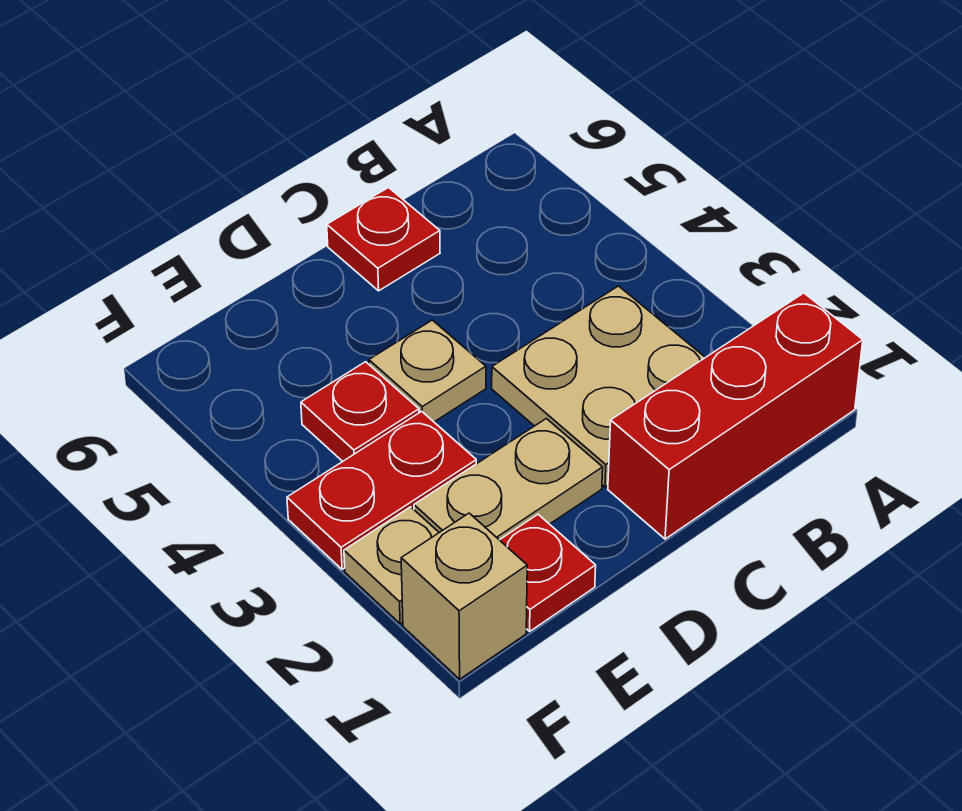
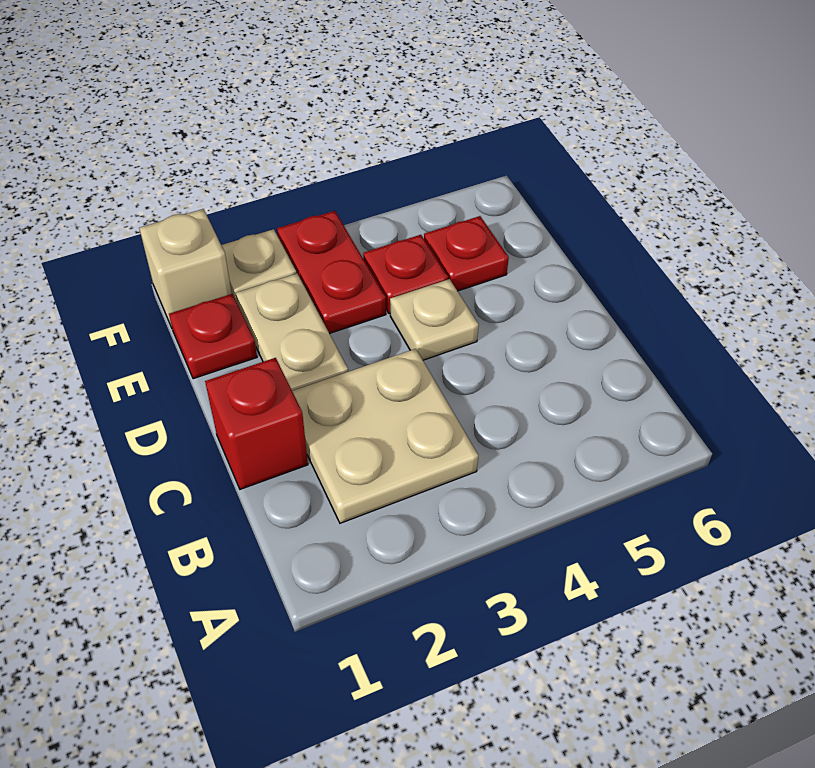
red brick A1:C1 level 1 -> red brick C1 level 1
red plate C6 level 1 -> red plate E5 level 1

